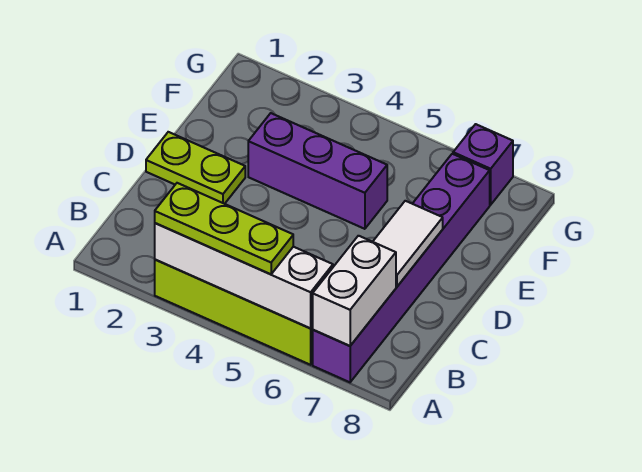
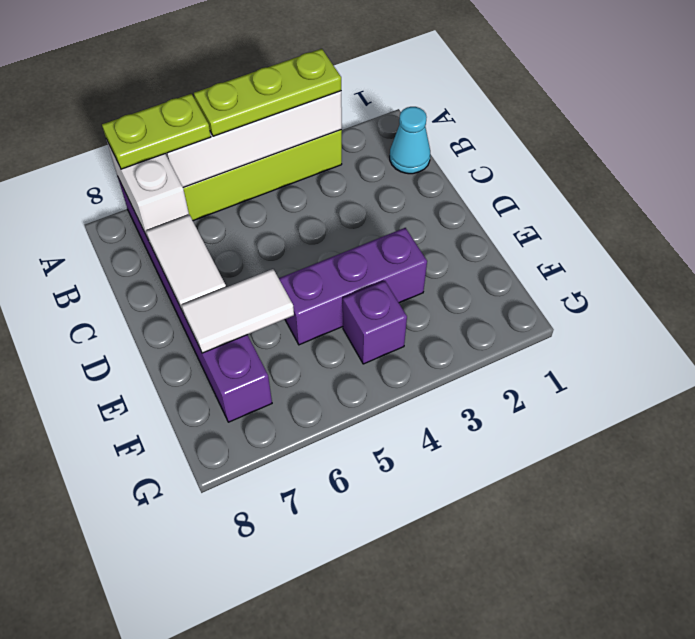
none -> cyan cone B1 level 1
lime plate D1:D2 level 1 -> lime plate A6:A7 level 3
none -> white tile E6:E7 level 2
purple brick G7 level 1 -> purple brick F4 level 1

